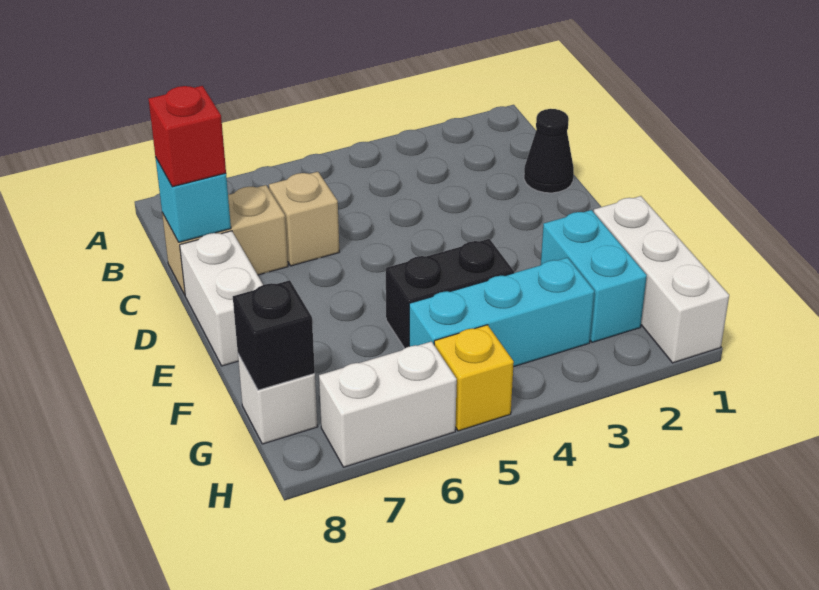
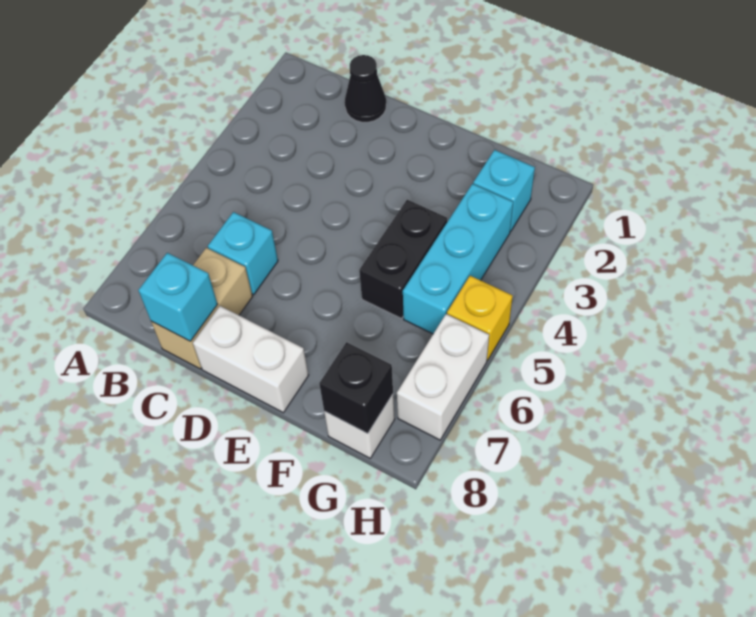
tan brick C6 level 1 -> cyan brick C6 level 1
red brick C8 level 3 -> none
white brick F1:H1 level 1 -> none
cyan brick F2:G2 level 1 -> cyan brick G2 level 1

